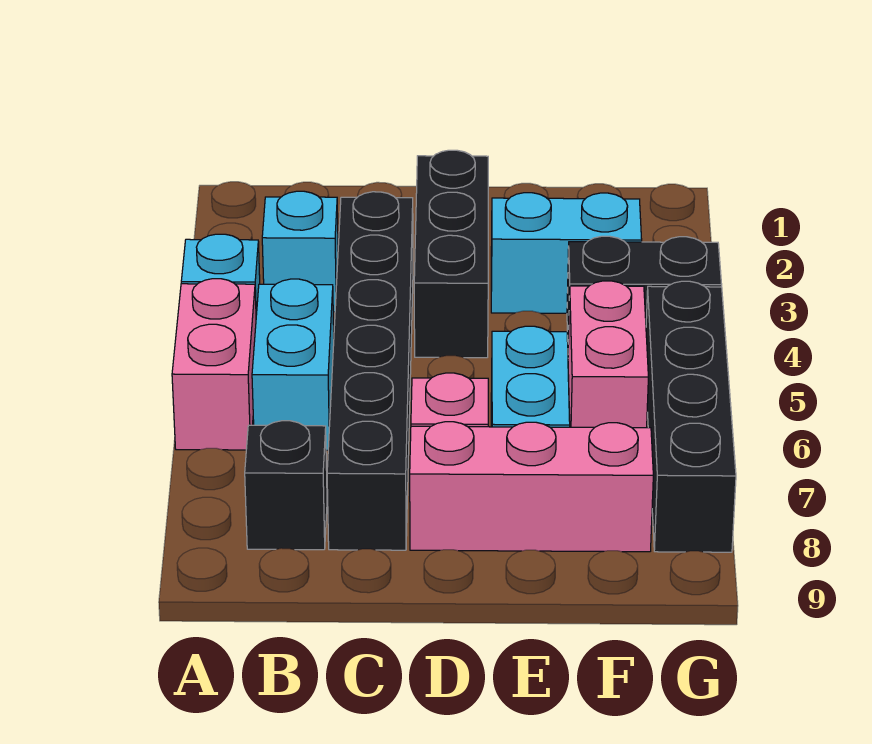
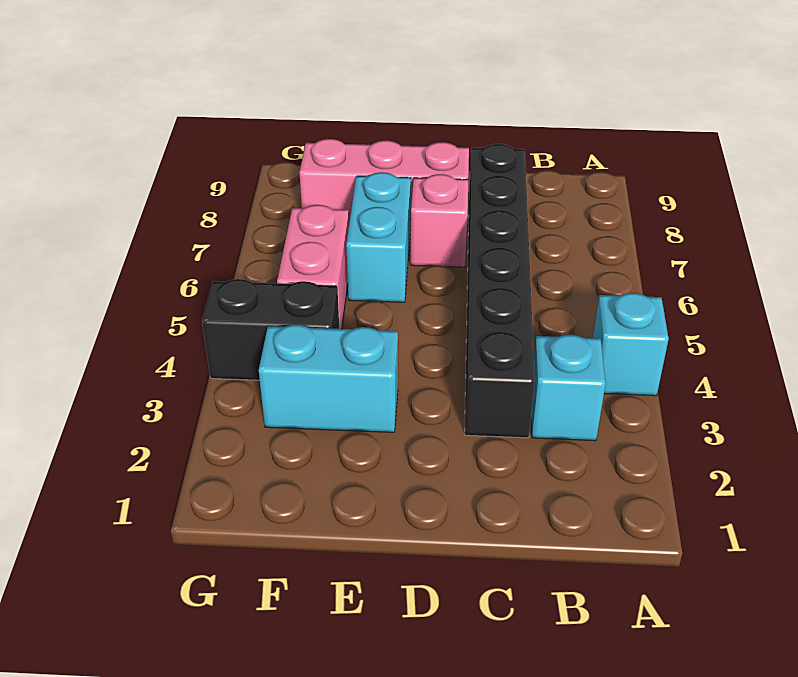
pink brick A5:A6 level 1 -> none
cyan brick B5:B6 level 1 -> none
black brick B8 level 1 -> none
black brick D2:D4 level 1 -> none
black brick G5:G8 level 1 -> none

